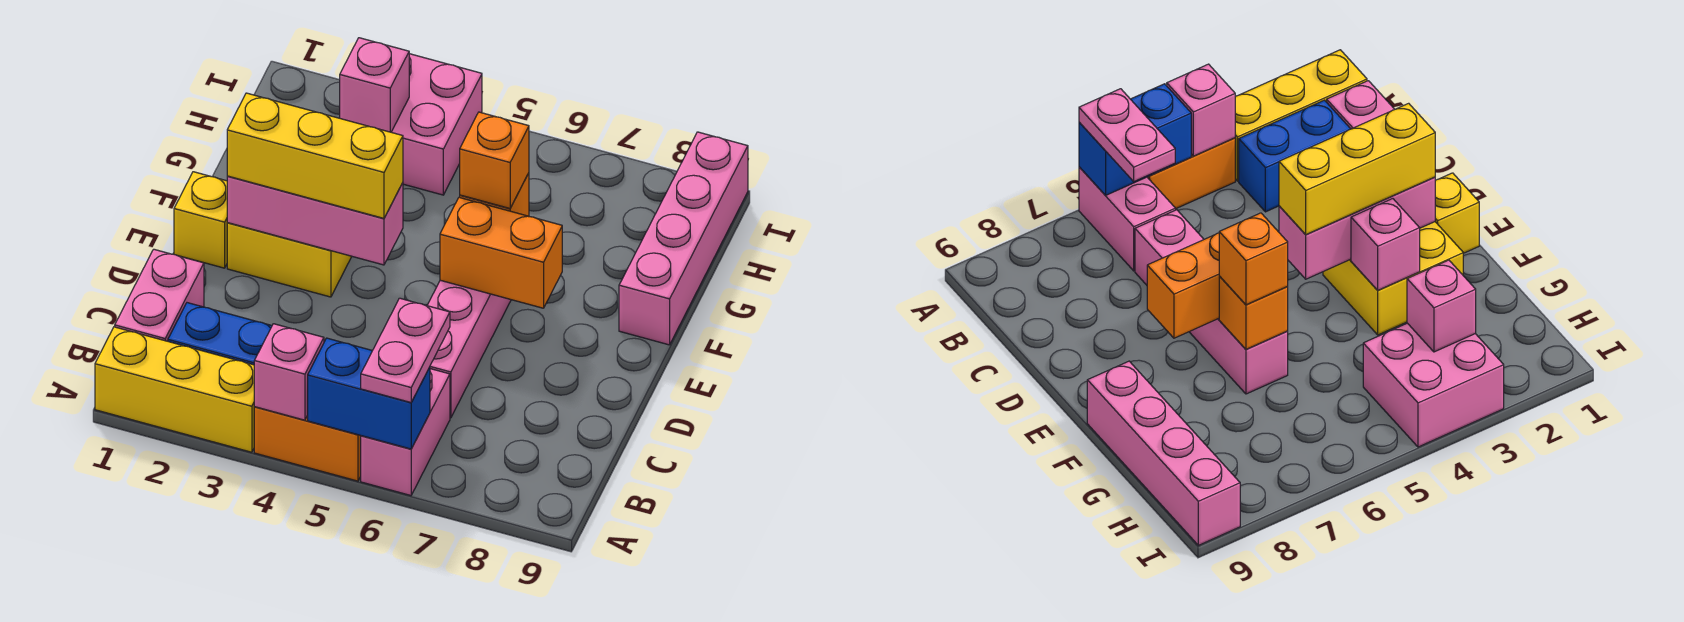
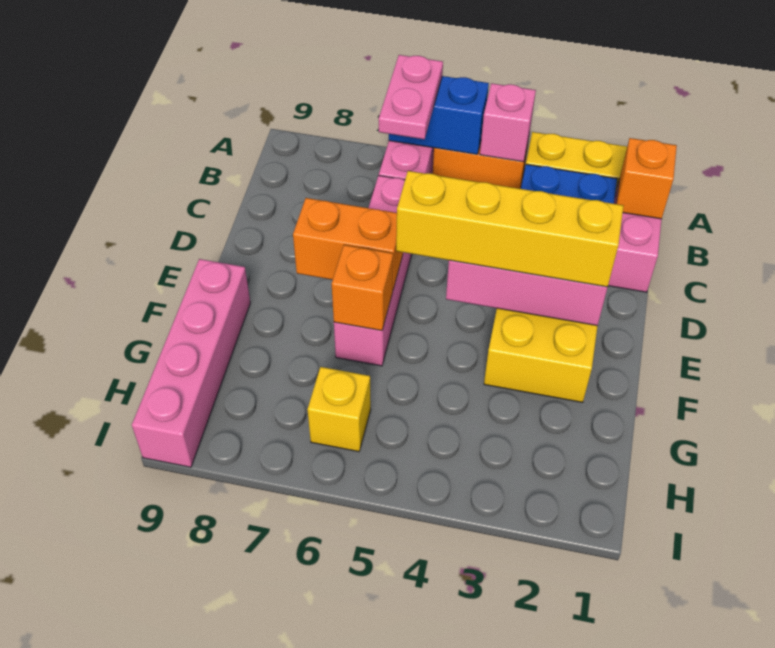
yellow brick E1 level 1 -> yellow brick H6 level 1
yellow brick E2:E4 level 3 -> yellow brick E2:E5 level 3
pink brick F3 level 2 -> none
orange brick F6 level 3 -> orange brick B1 level 2
pink brick H3:I4 level 1 -> none
pink brick H3 level 2 -> none

